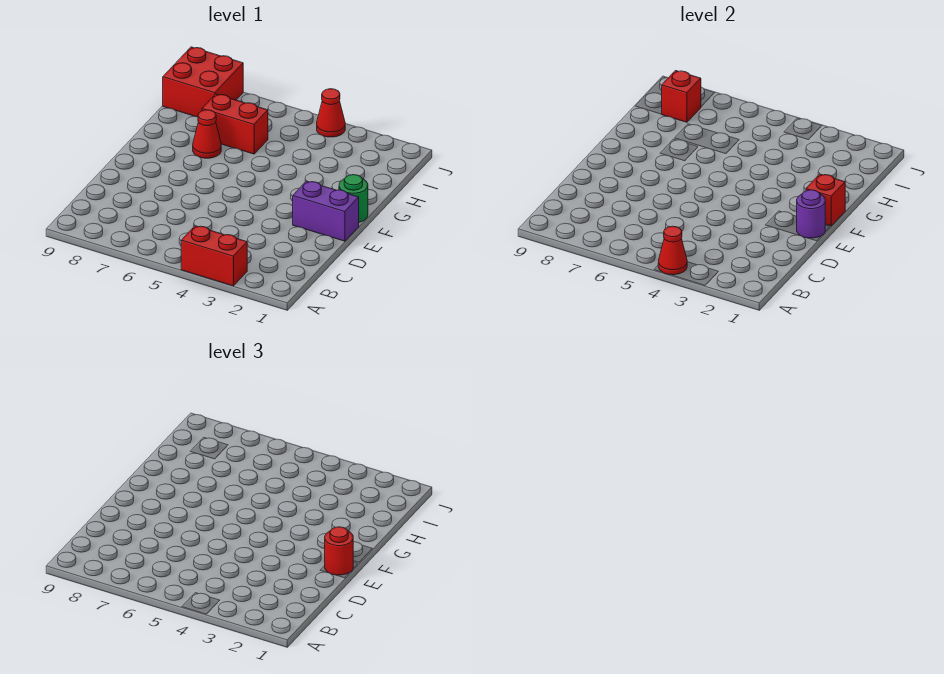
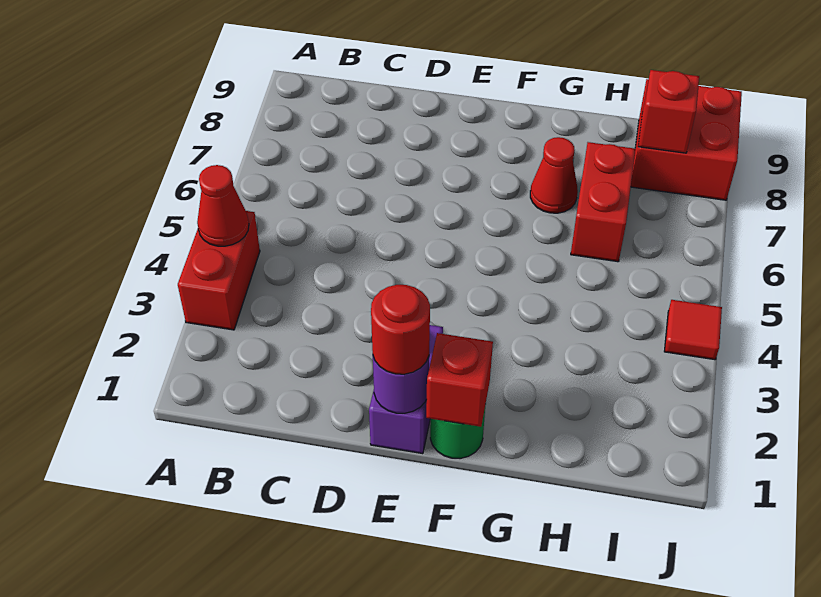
red cone J4 level 1 -> red tile J4 level 1

